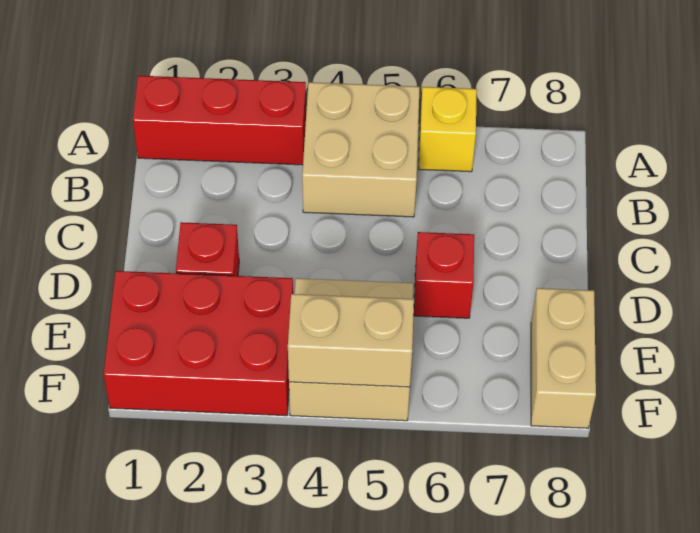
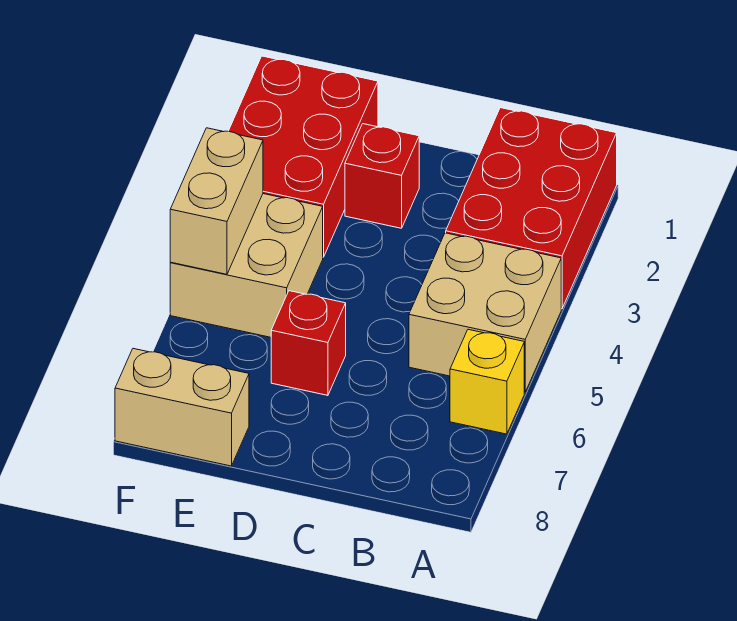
red brick A1:A3 level 1 -> red brick A1:B3 level 1

